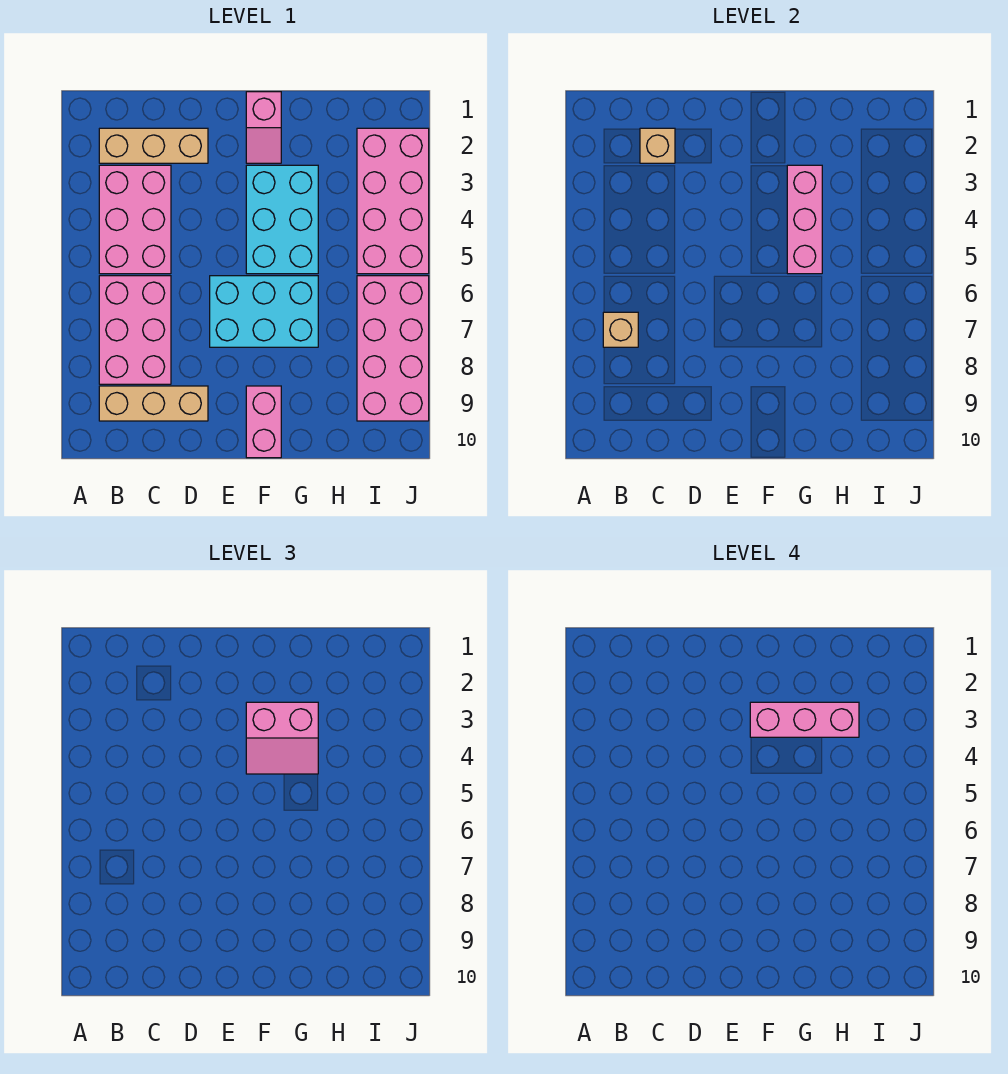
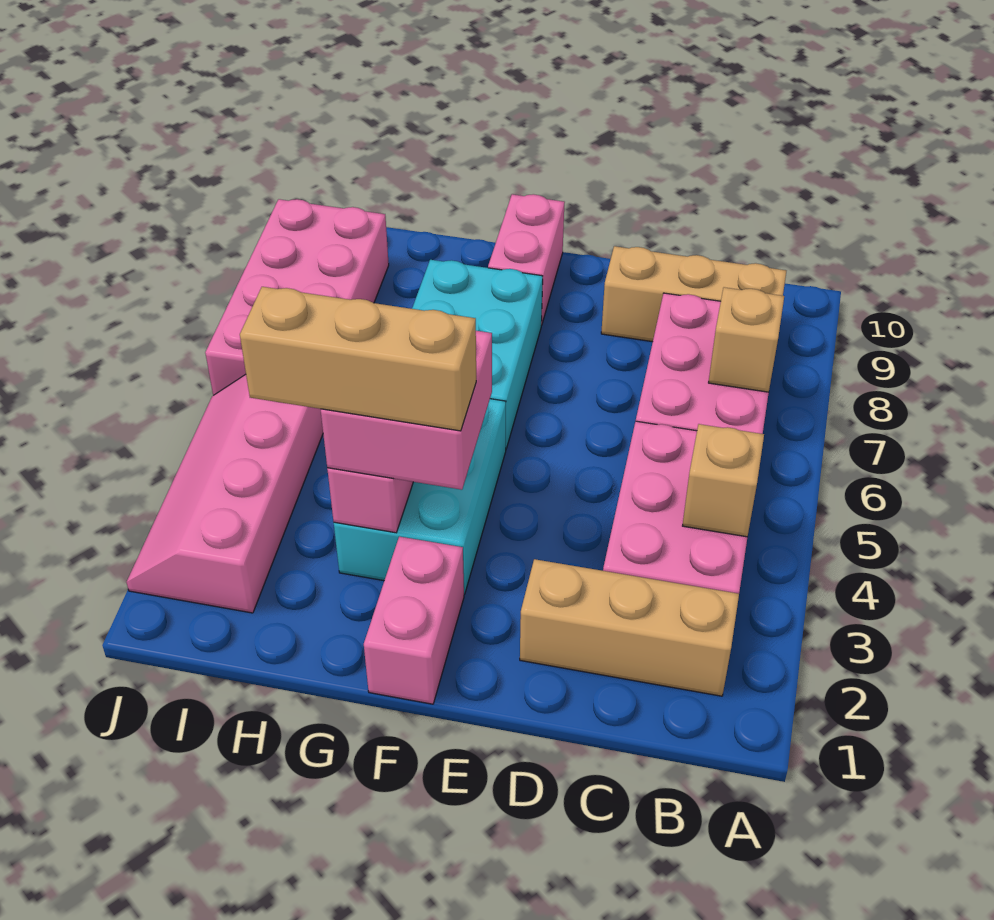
tan brick C2 level 2 -> tan brick B4 level 2
cyan brick E6:G7 level 1 -> cyan brick F6:G8 level 1
pink slope F1:F2 level 1 top 1 -> pink brick F1:F2 level 1
pink slope F3:G4 level 3 top 3 -> pink brick F3:G4 level 3
pink brick F3:H3 level 4 -> tan brick F3:H3 level 4
pink brick I2:J5 level 1 -> pink slope I2:J5 level 1 top I

